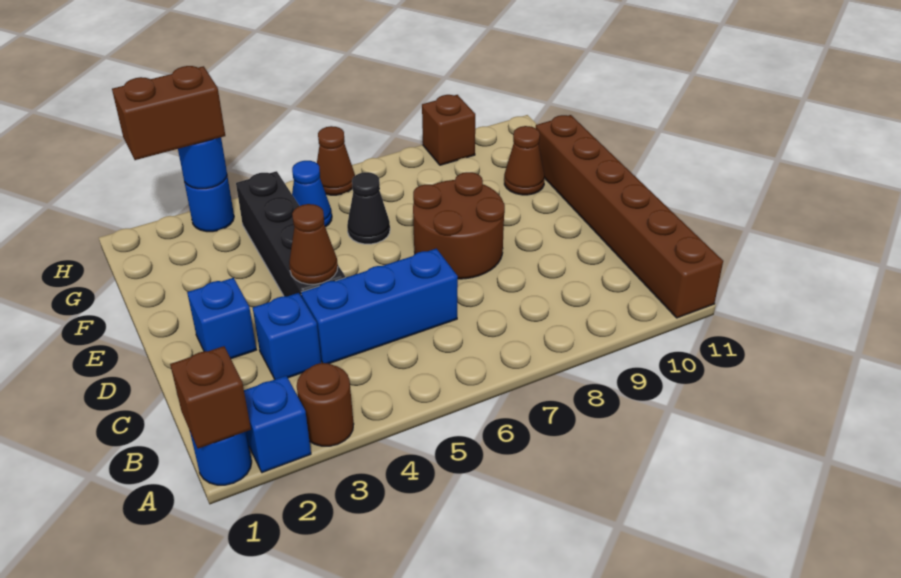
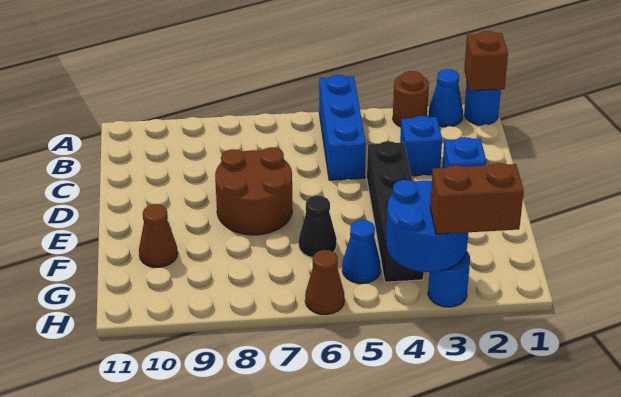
blue brick A2 level 1 -> blue cone A2 level 1
brown brick A11:F11 level 1 -> none
blue brick C4:C6 level 1 -> blue brick A5:C5 level 1
brown cone D4 level 2 -> none
blue round brick H3 level 2 -> blue round brick G3:H4 level 2
brown brick H9 level 1 -> none

